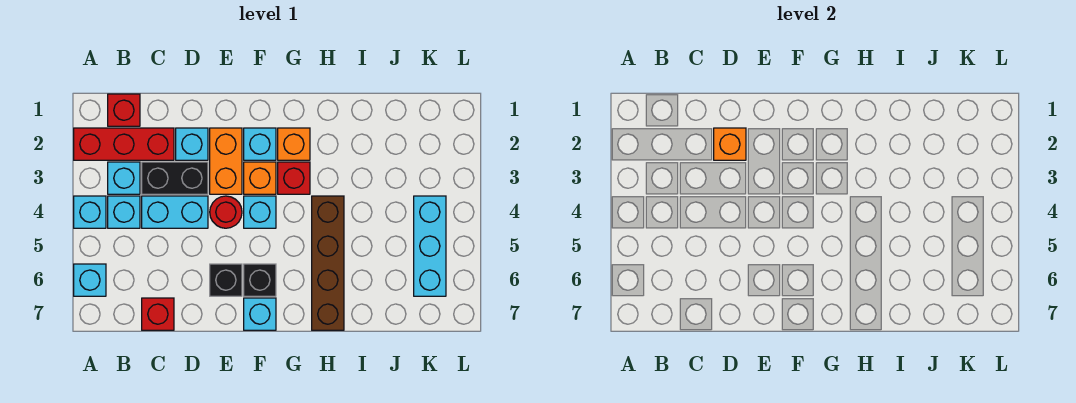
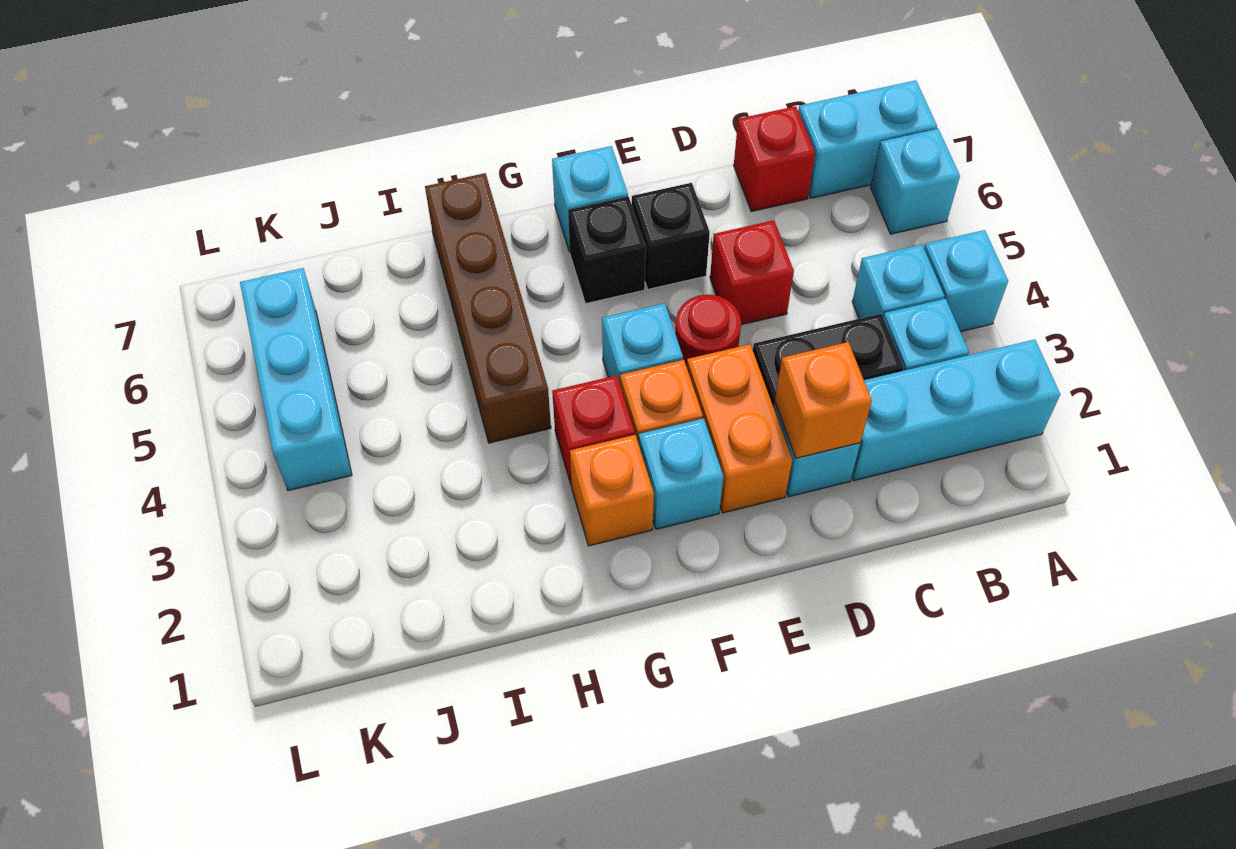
red brick A2:C2 level 1 -> cyan brick A2:C2 level 1
red brick B1 level 1 -> red brick D5 level 1
cyan brick C4:D4 level 1 -> cyan brick A7:B7 level 1

